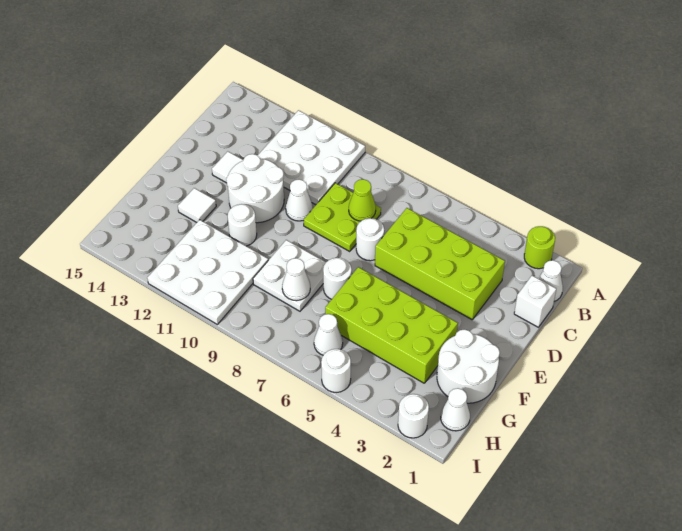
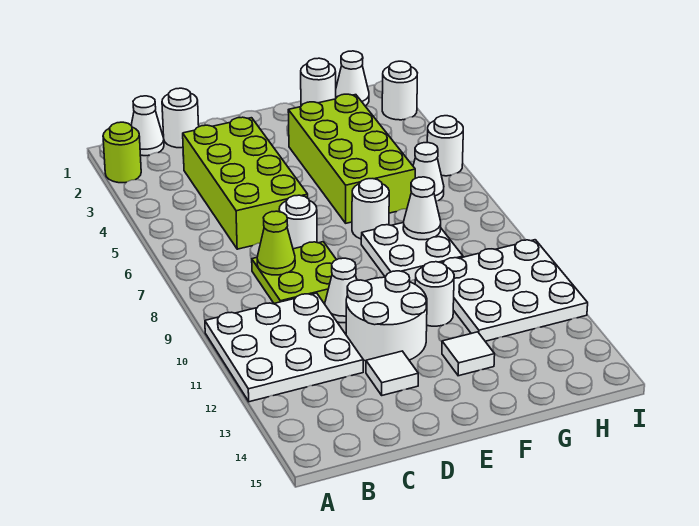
white brick C1 level 1 -> white round brick C1 level 1
white round brick F1:G2 level 1 -> white round brick G1 level 1

